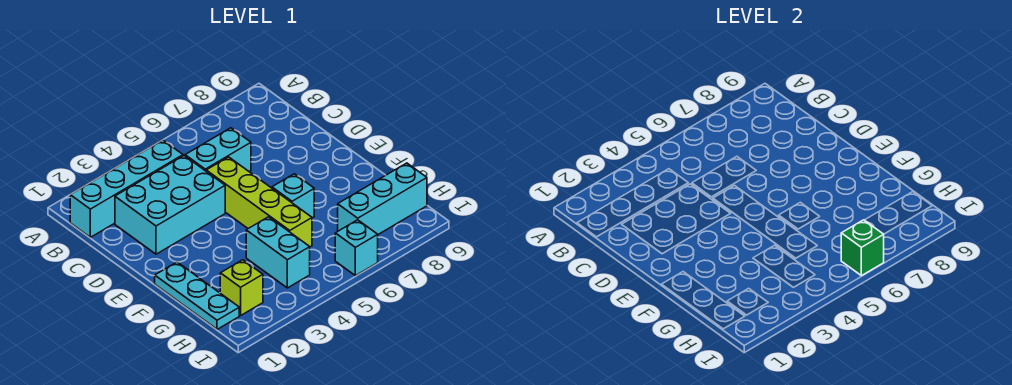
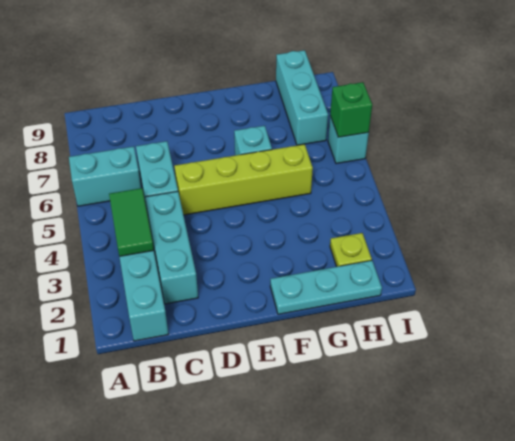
none -> green tile B3:B4 level 2
cyan brick C2:D4 level 1 -> cyan brick C2:C4 level 1
cyan brick G4:H4 level 1 -> cyan brick A6:B6 level 1
lime brick H2 level 1 -> lime plate H2 level 1

